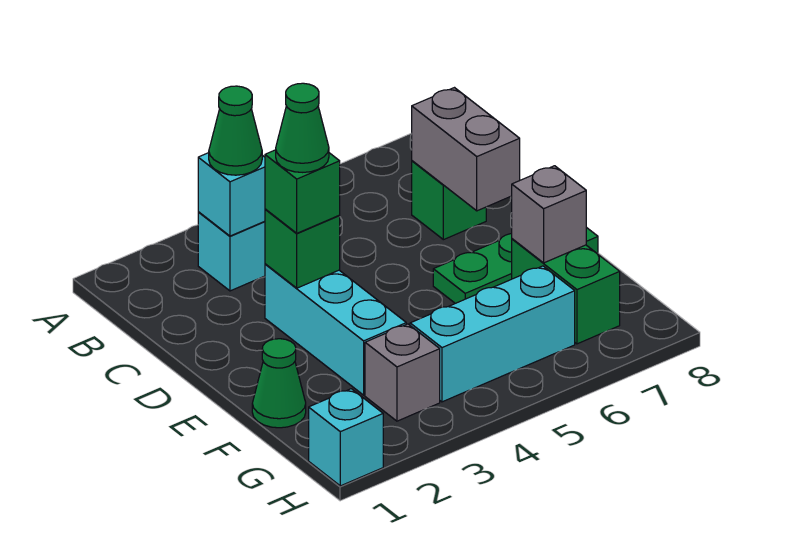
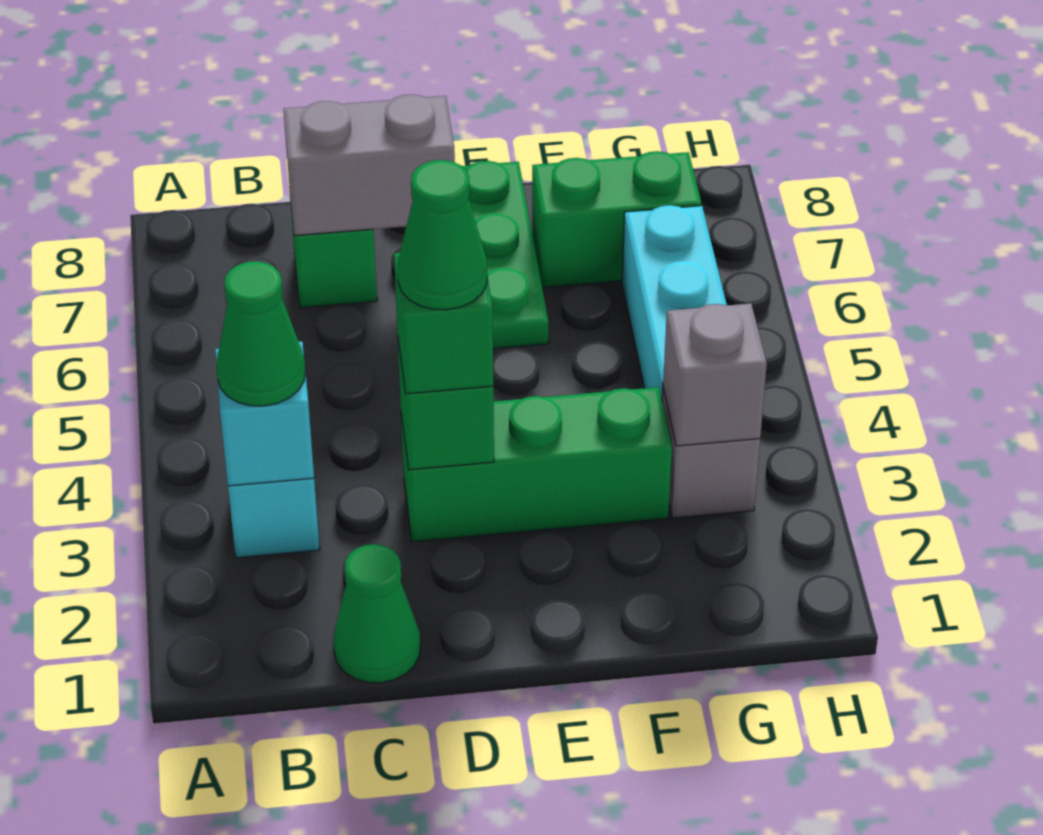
cyan brick D3:F3 level 1 -> green brick D3:F3 level 1
green cone F1 level 1 -> green cone C1 level 1
grey brick F7 level 2 -> grey brick G3 level 2
cyan brick H1 level 1 -> none

